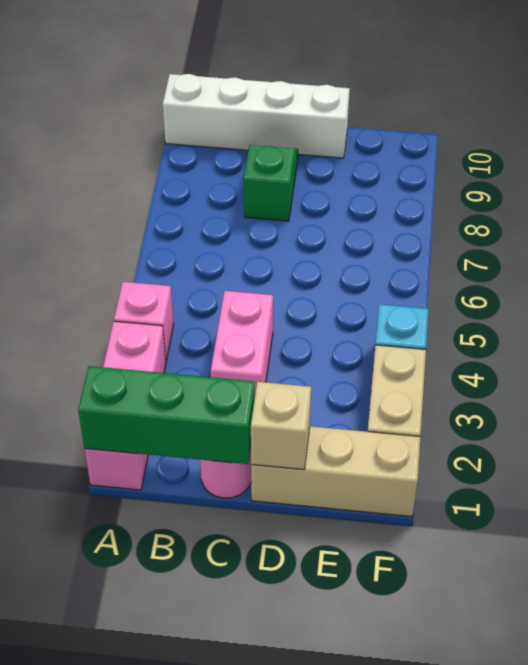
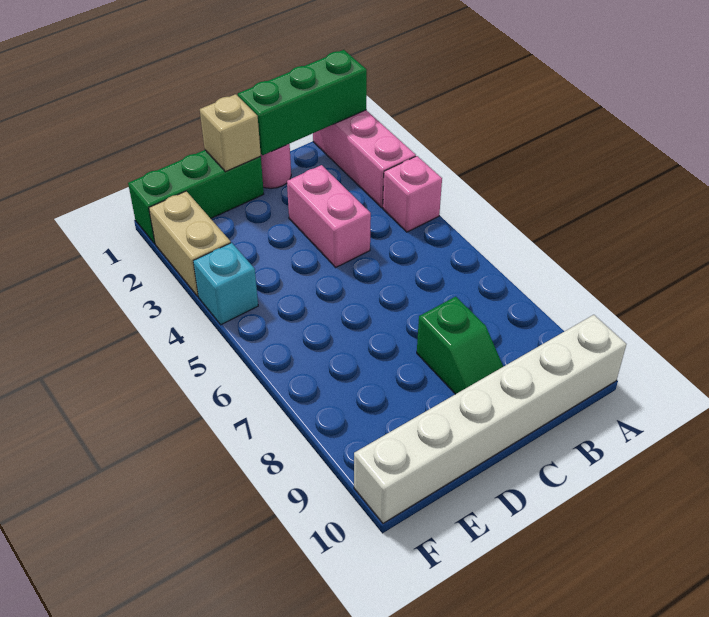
white brick A10:D10 level 1 -> white brick A10:F10 level 1
tan brick D1:F1 level 1 -> green brick D1:F1 level 1

